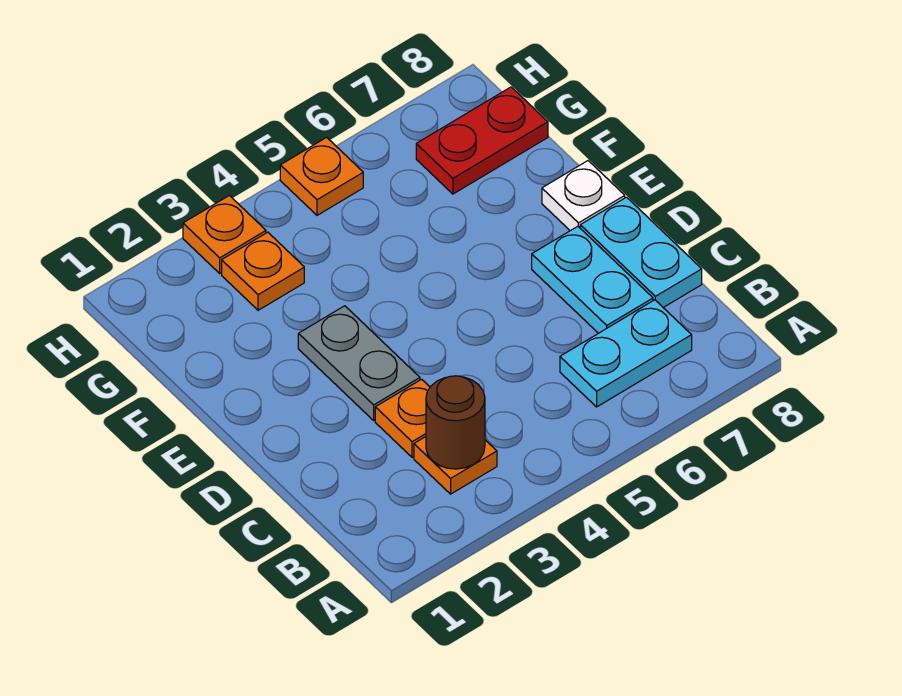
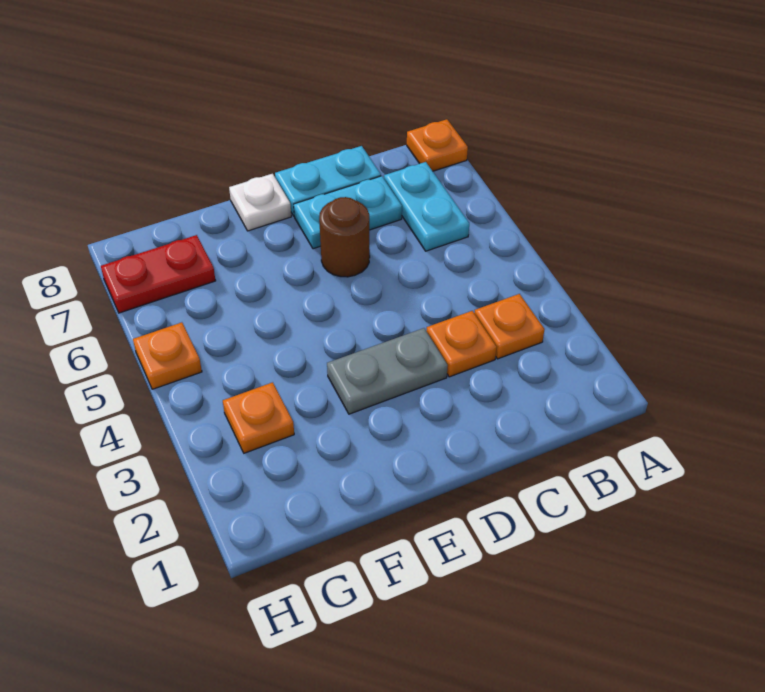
brown round brick B3 level 2 -> brown round brick D6 level 1
red plate G7:G8 level 1 -> red plate G7:H7 level 1
orange plate H3 level 1 -> orange plate A8 level 1

